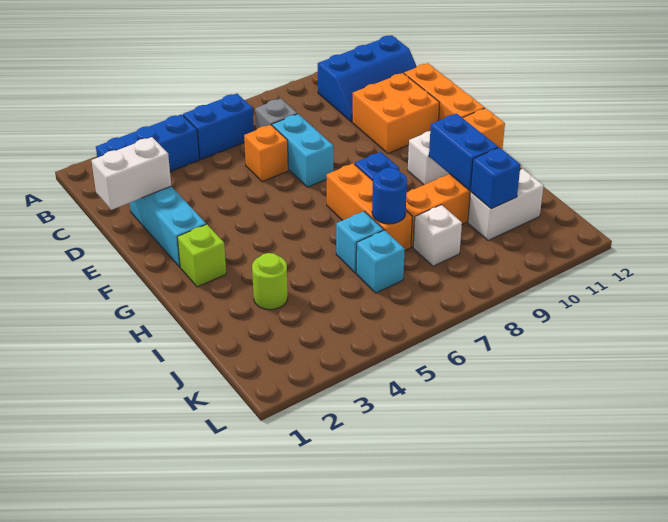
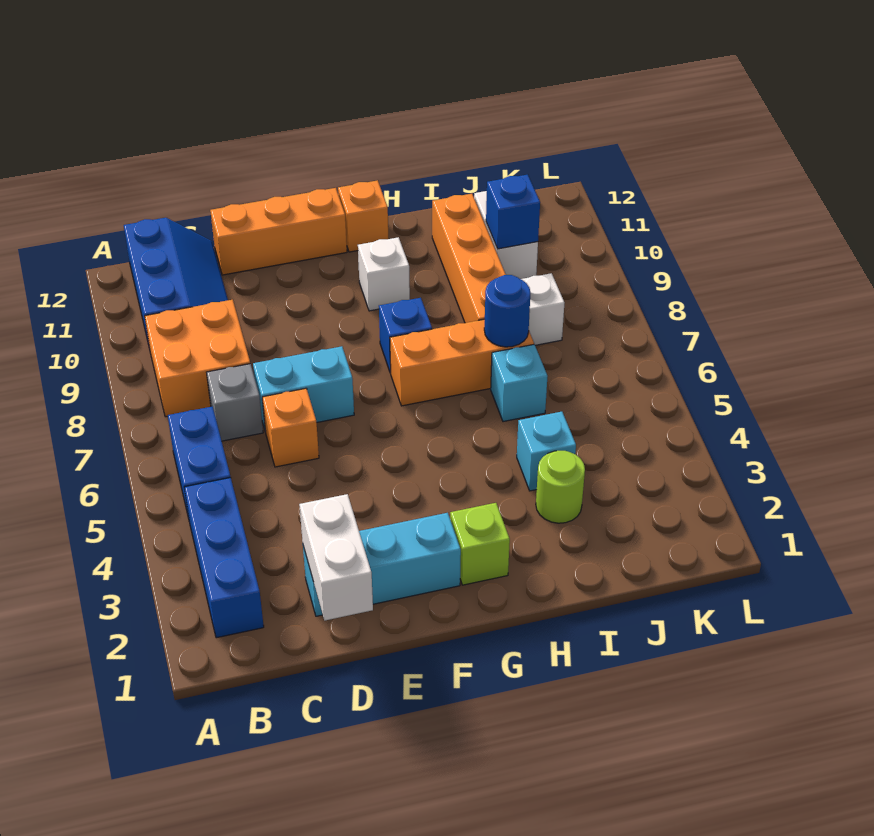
orange brick D10:E11 level 1 -> orange brick B8:C9 level 1
blue brick H10:I10 level 2 -> none
cyan brick J6 level 1 -> cyan brick I4 level 1

